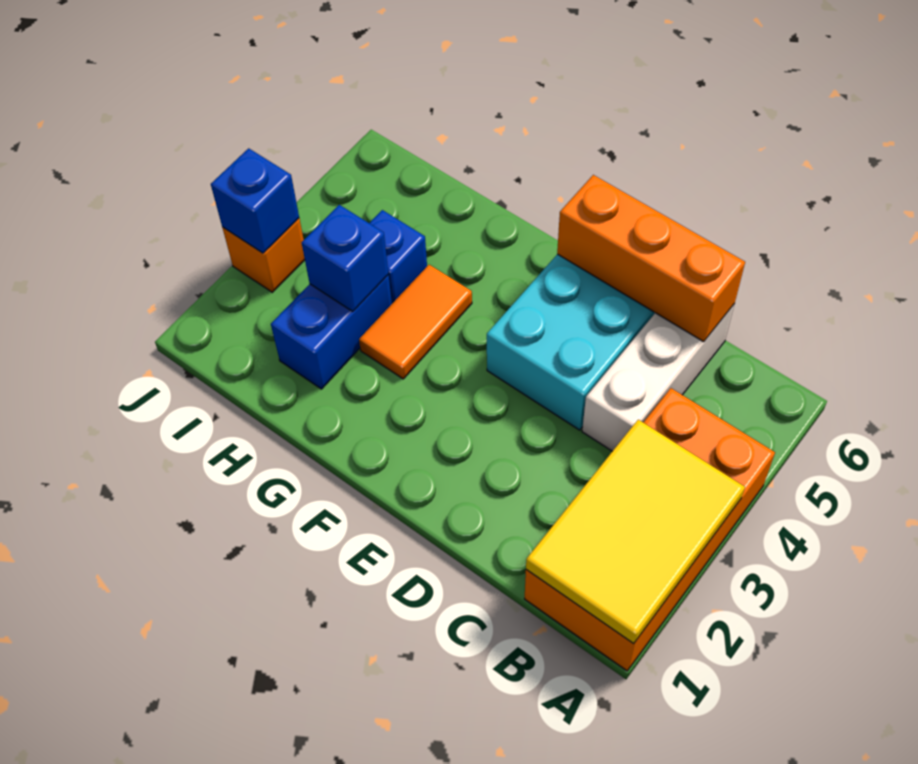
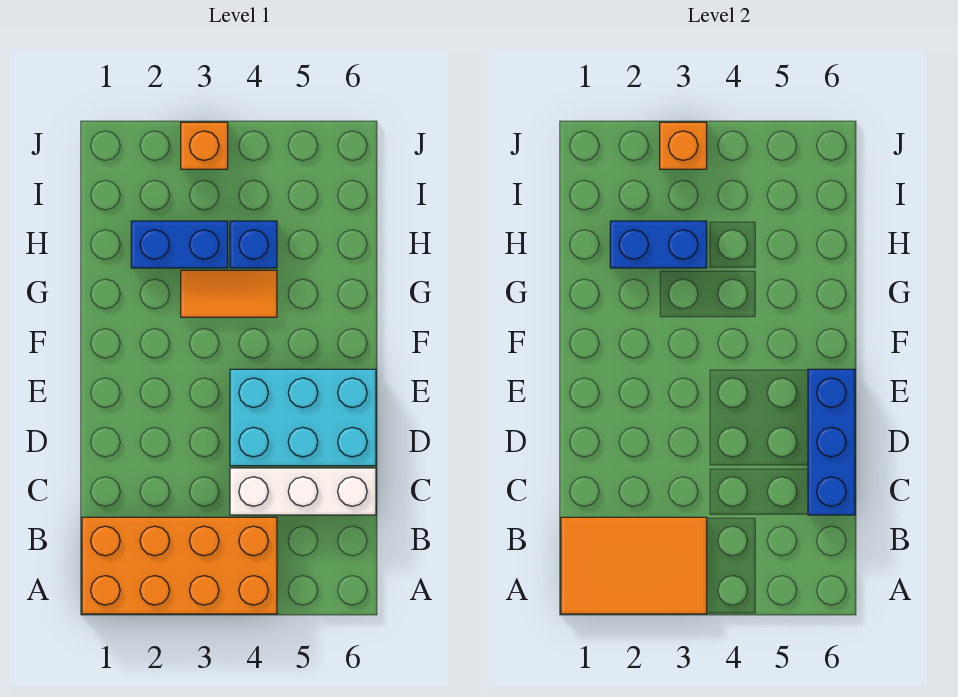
yellow tile A1:B3 level 2 -> orange tile A1:B3 level 2
orange brick C6:E6 level 2 -> blue brick C6:E6 level 2
blue brick H3 level 2 -> blue brick H2:H3 level 2
blue brick J3 level 2 -> orange brick J3 level 2

